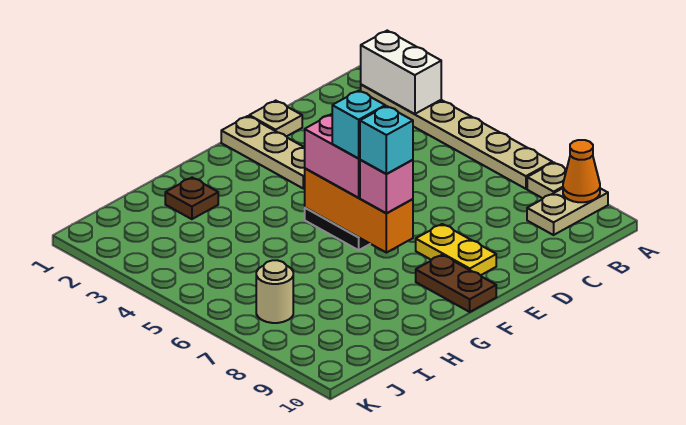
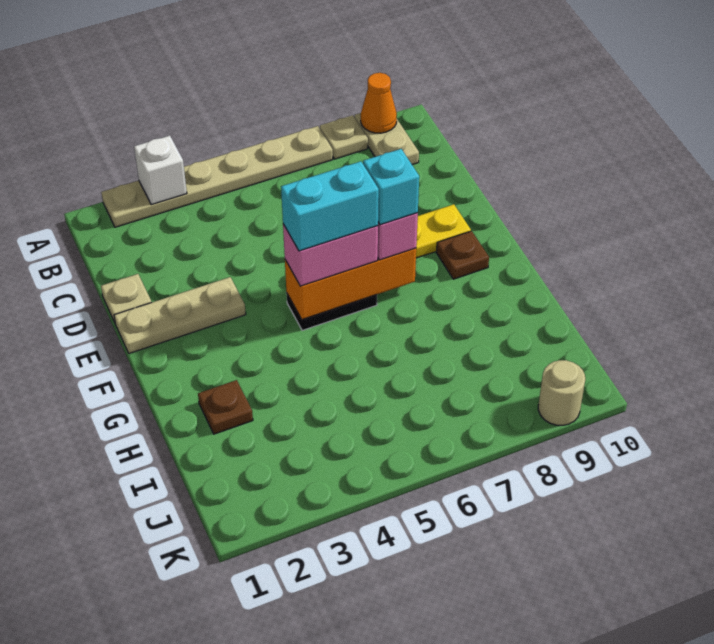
white brick A2:A3 level 2 -> white brick A3 level 2
cyan brick F6 level 4 -> cyan brick F5:F6 level 4
brown plate F9:F10 level 1 -> brown plate F9 level 1
tan round brick J7 level 1 -> tan round brick K9 level 1

